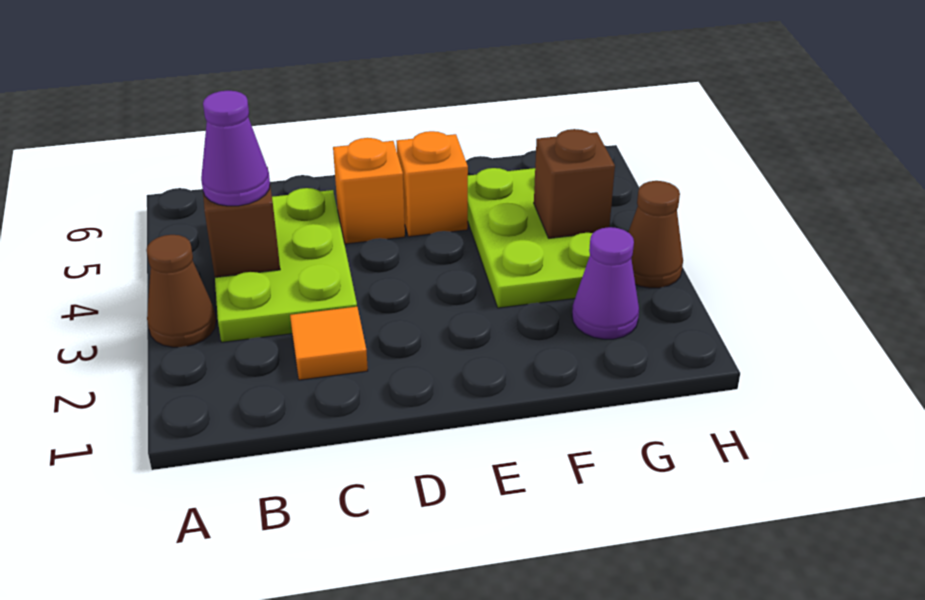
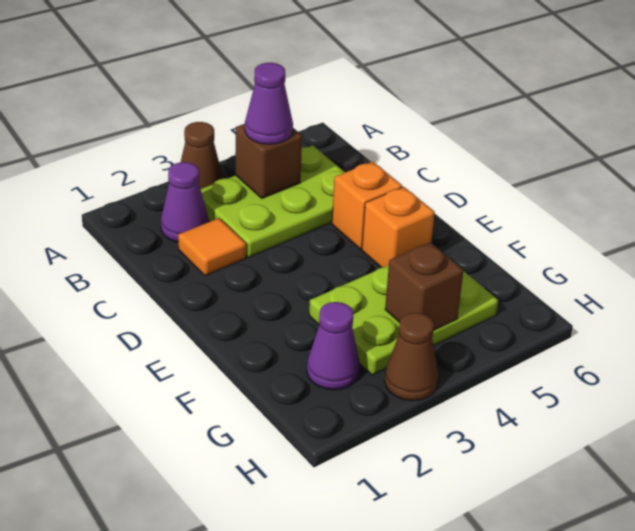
none -> purple cone B2 level 1

